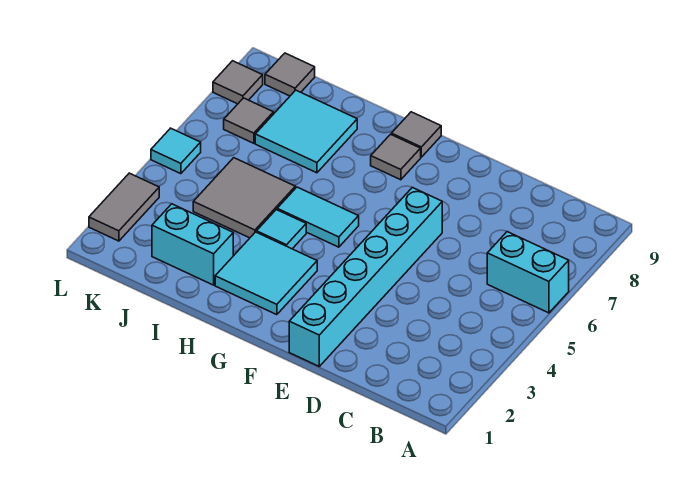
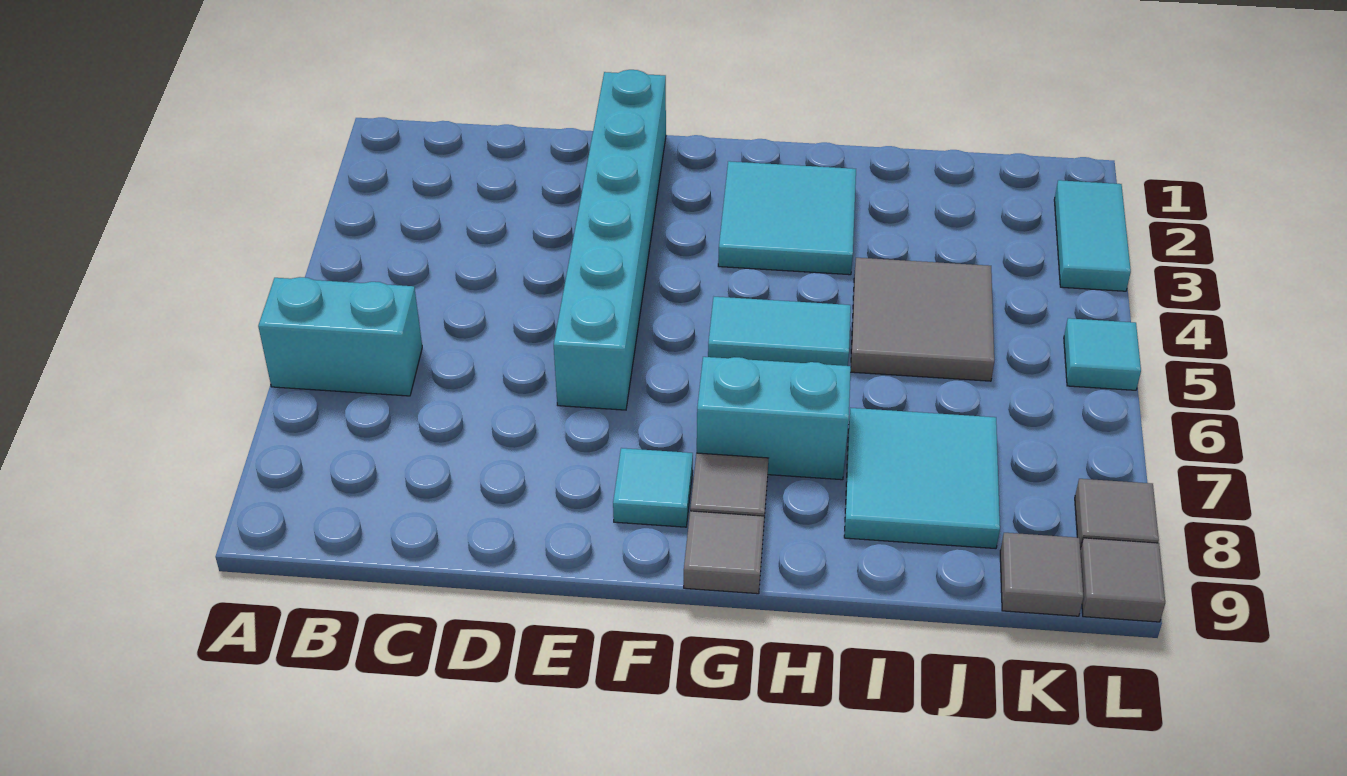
cyan tile H4 level 1 -> cyan tile F8 level 1
cyan brick I2:J2 level 1 -> cyan brick G7:H7 level 1
grey tile K7 level 1 -> grey tile L9 level 1
grey tile L2:L3 level 1 -> cyan tile L2:L3 level 1

